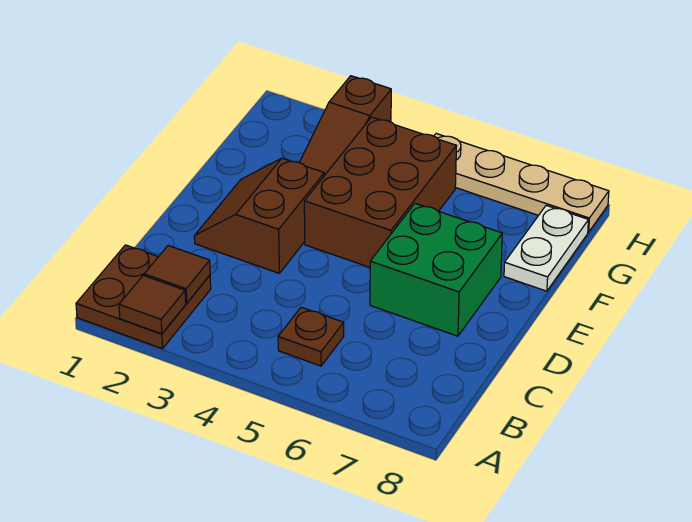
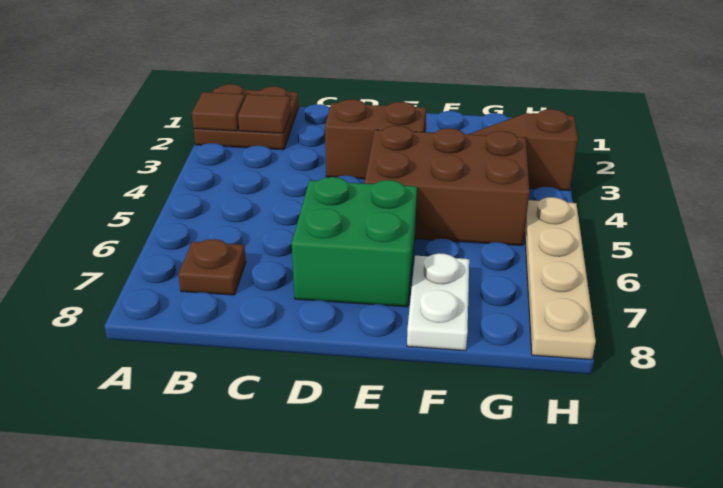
brown plate B5 level 1 -> brown plate B7 level 1
white plate F8:G8 level 1 -> white plate F7:F8 level 1

